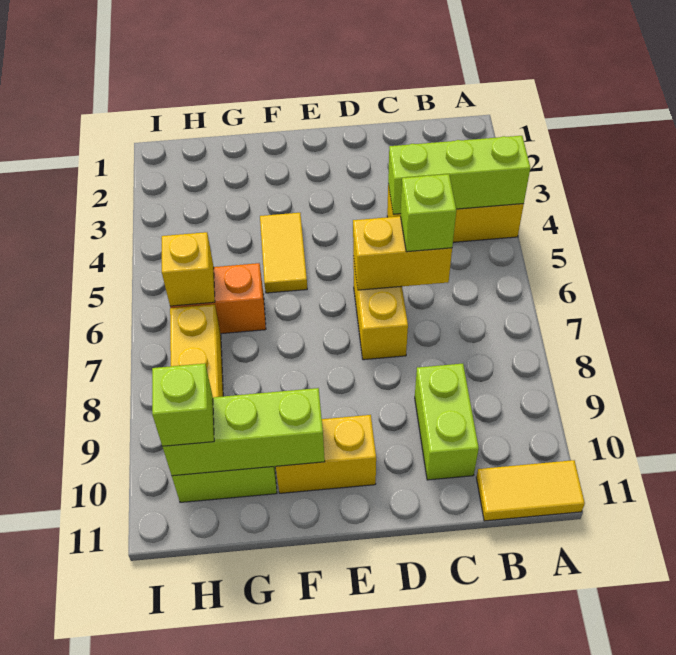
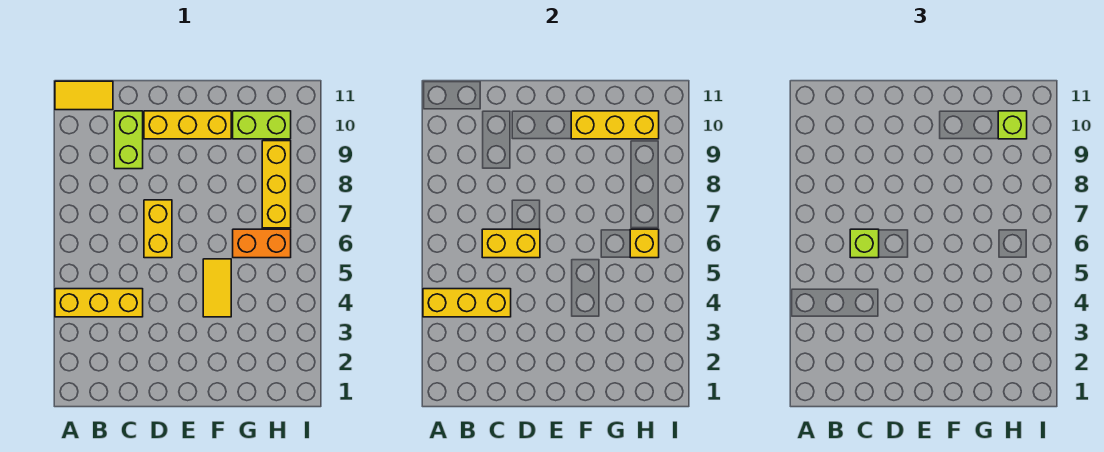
lime brick A4:C4 level 2 -> yellow brick A4:C4 level 2
yellow brick E10:F10 level 1 -> yellow brick D10:F10 level 1
lime brick F10:H10 level 2 -> yellow brick F10:H10 level 2

